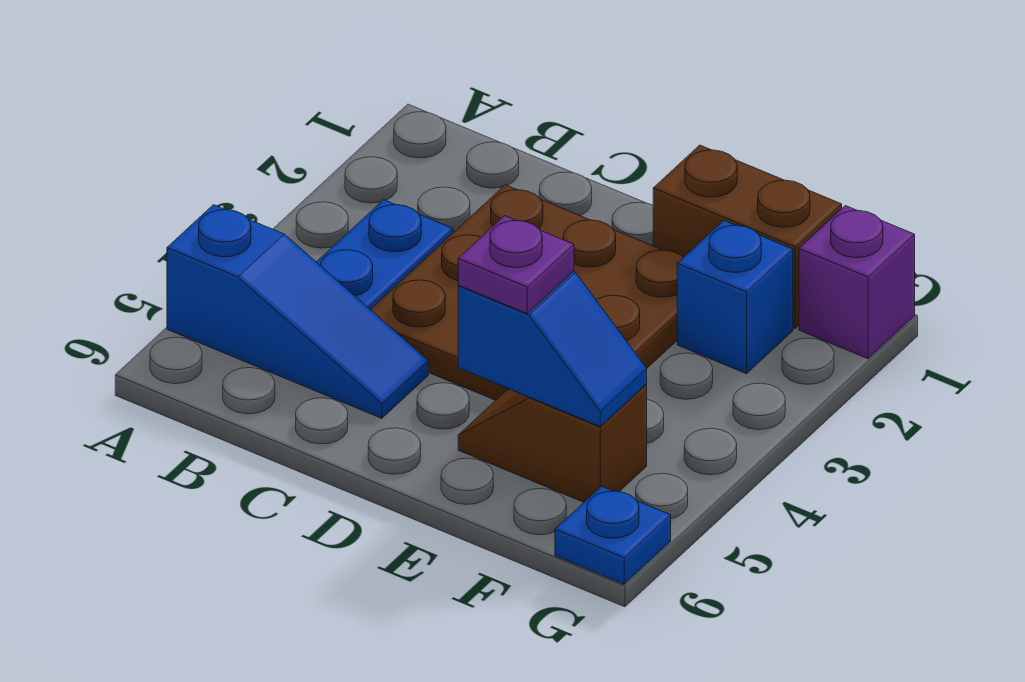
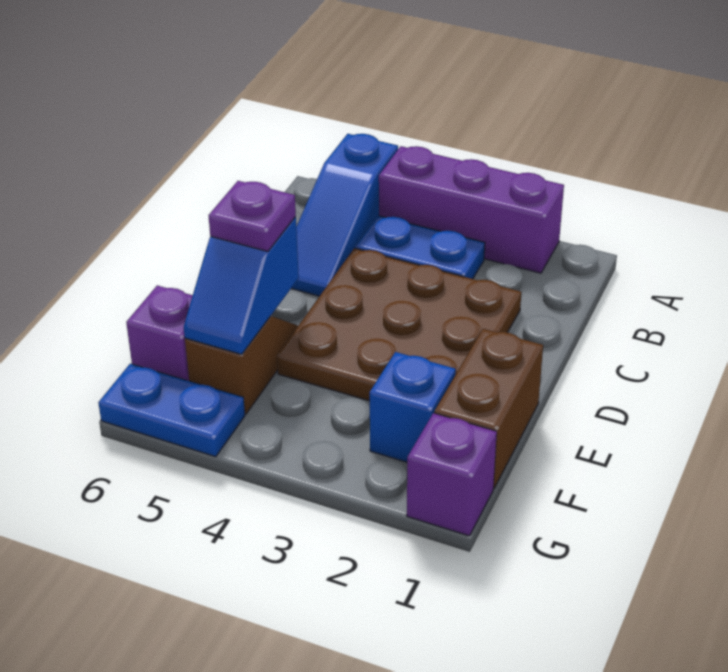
none -> purple brick A2:A4 level 1
none -> purple brick F6 level 1
blue plate G6 level 1 -> blue plate G5:G6 level 1

